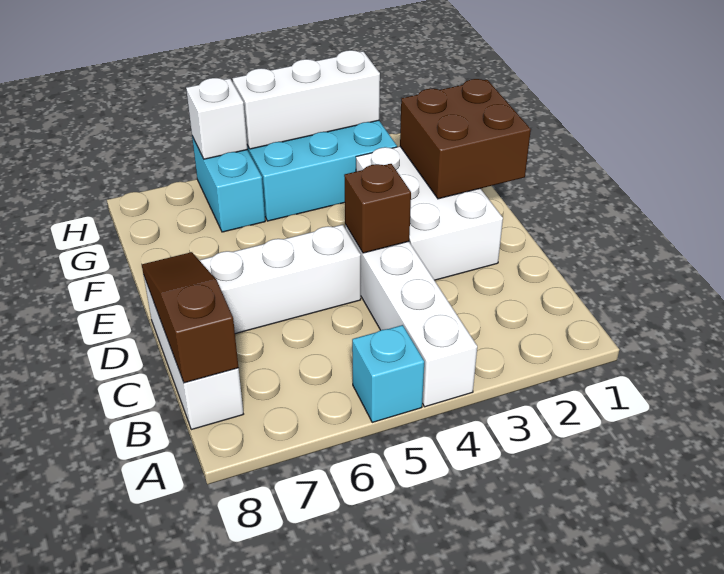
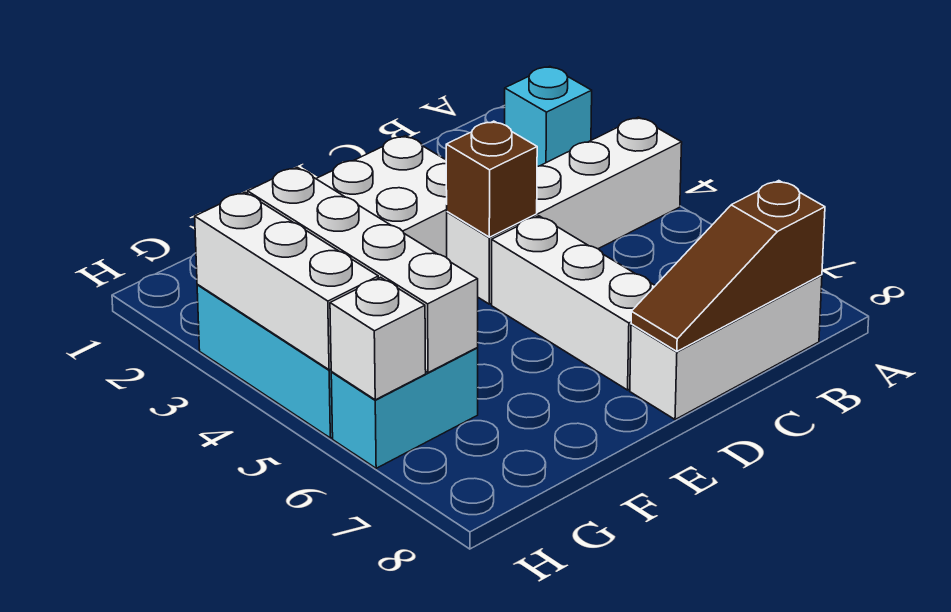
cyan brick A5 level 1 -> cyan brick A2 level 1
brown brick E1:F2 level 2 -> none
none -> white brick G3:G6 level 2

